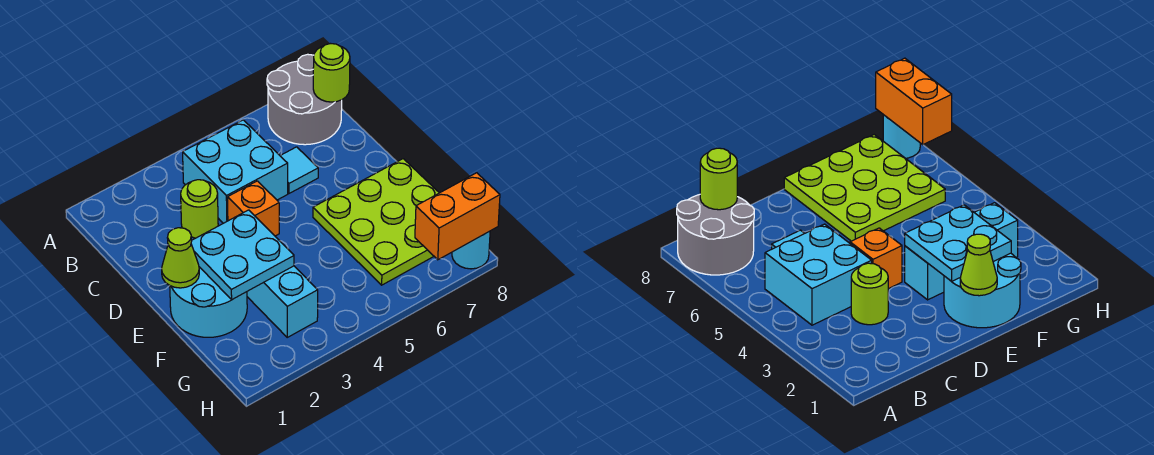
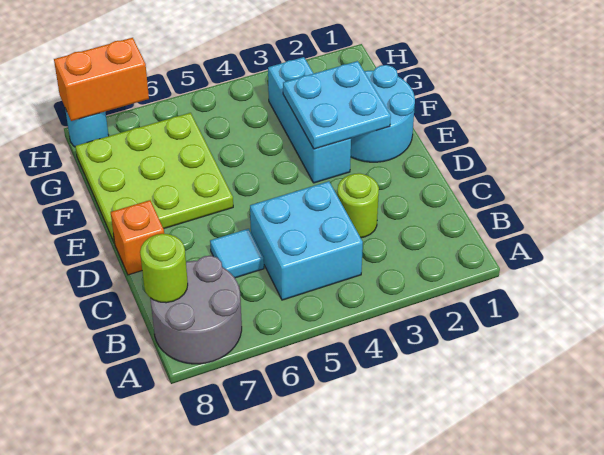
orange brick D4 level 1 -> orange brick D8 level 1
lime cone E1 level 2 -> none

